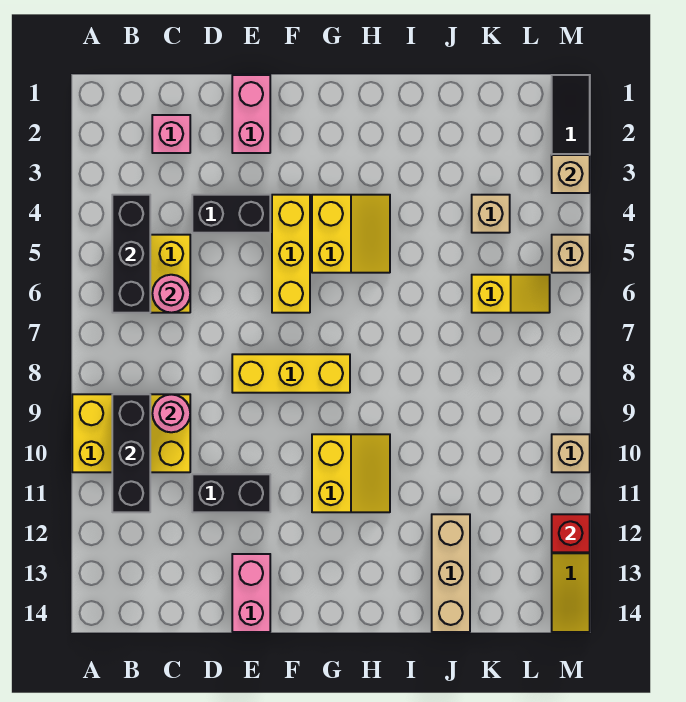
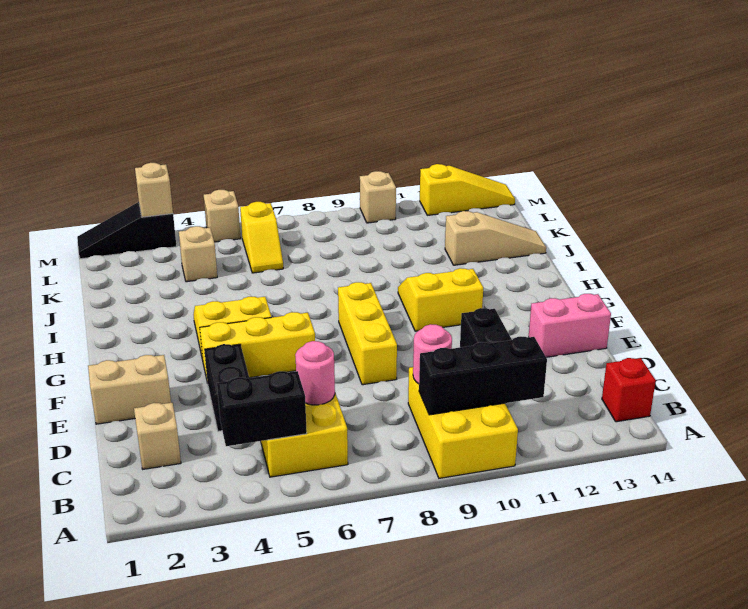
black brick B4:B6 level 2 -> black brick B4:B5 level 2
pink brick C2 level 1 -> tan brick C2 level 1
pink brick E1:E2 level 1 -> tan brick E1:E2 level 1
tan brick J12:J14 level 1 -> tan slope J12:J14 level 1 top 12
yellow slope K6:L6 level 1 top K -> yellow slope K6:L6 level 1 top L
red brick M12 level 2 -> red brick B14 level 1

